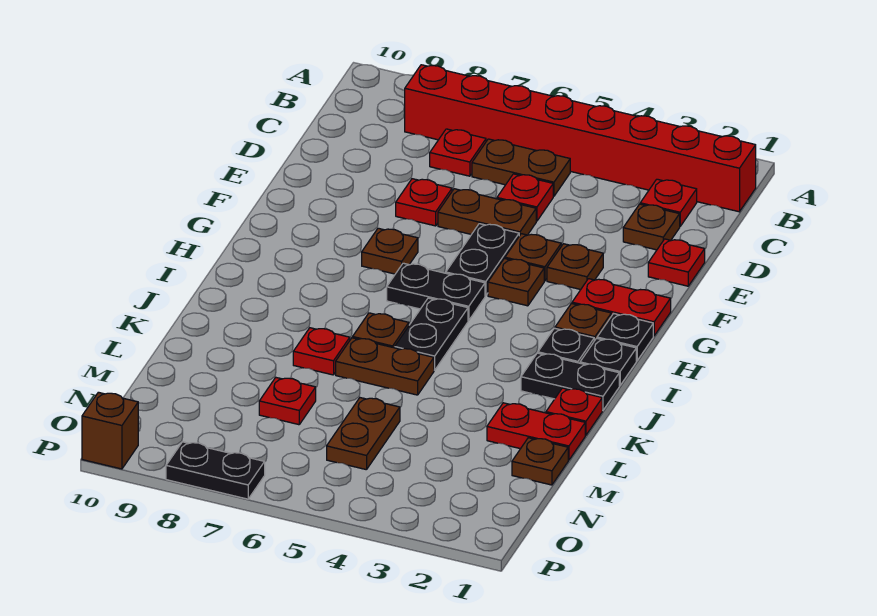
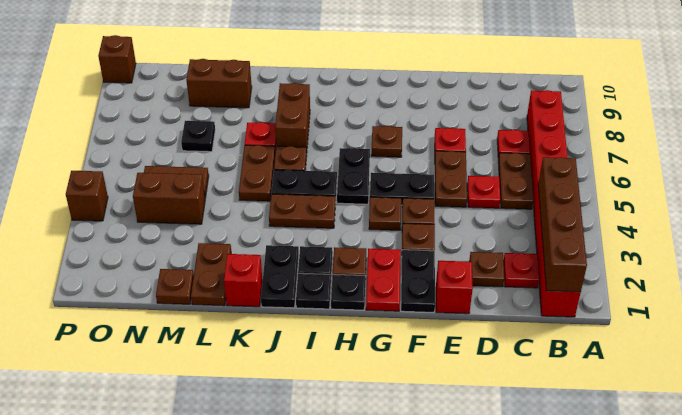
none -> brown brick B1:B4 level 2
red plate E1 level 1 -> red brick E1 level 1
none -> brown plate I4:J4 level 1
none -> brown brick J7:J8 level 1
red plate K1 level 1 -> red brick K1 level 1
red plate L1:L2 level 1 -> brown plate L1:L2 level 1
none -> brown brick L9:M9 level 1
none -> brown brick M4:N4 level 1
red plate M7 level 1 -> black plate M7 level 1
none -> brown brick P4 level 1
black plate P7:P8 level 1 -> black plate F1:F2 level 1

